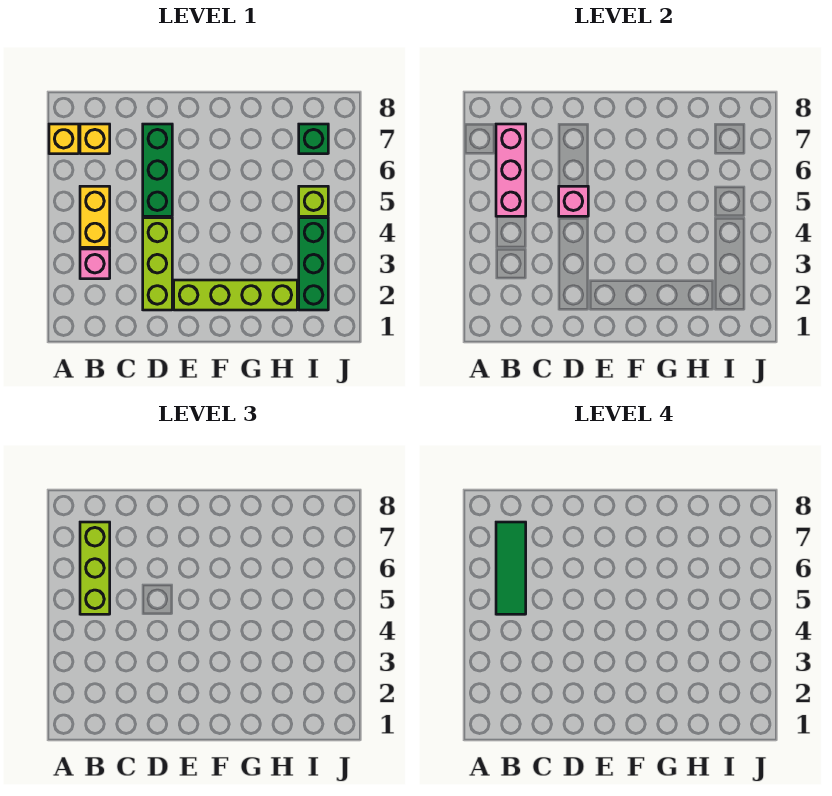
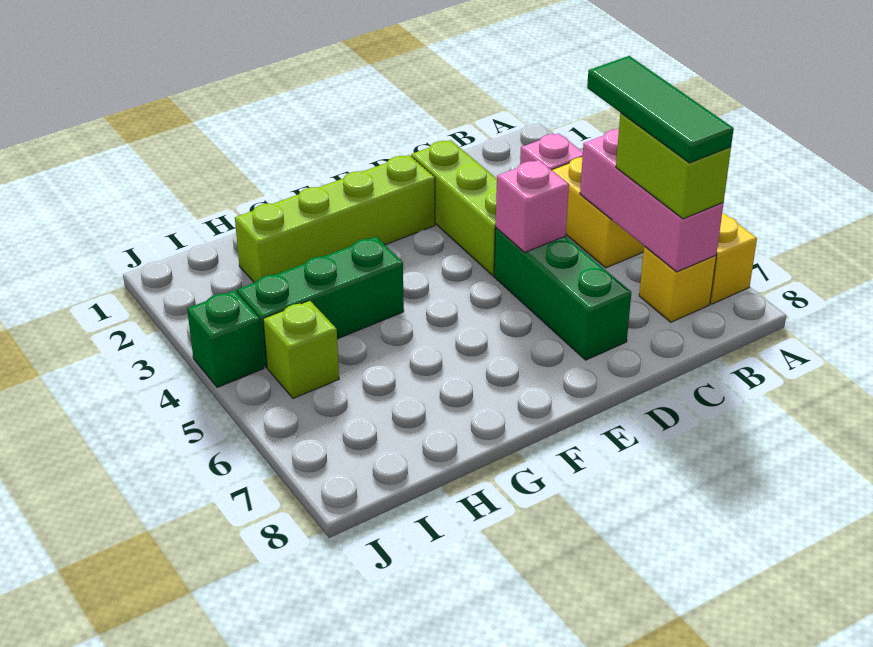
lime brick B5:B7 level 3 -> lime brick B6:B7 level 3
green brick I2:I4 level 1 -> green brick G4:I4 level 1
green brick I7 level 1 -> green brick J4 level 1

